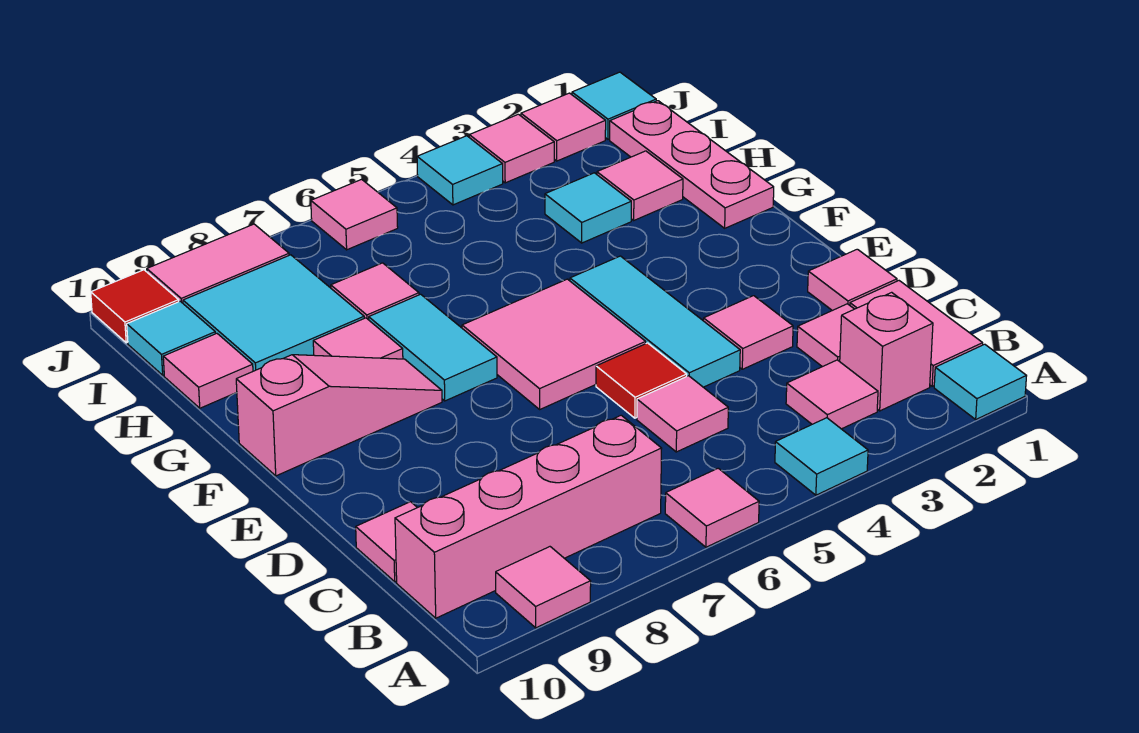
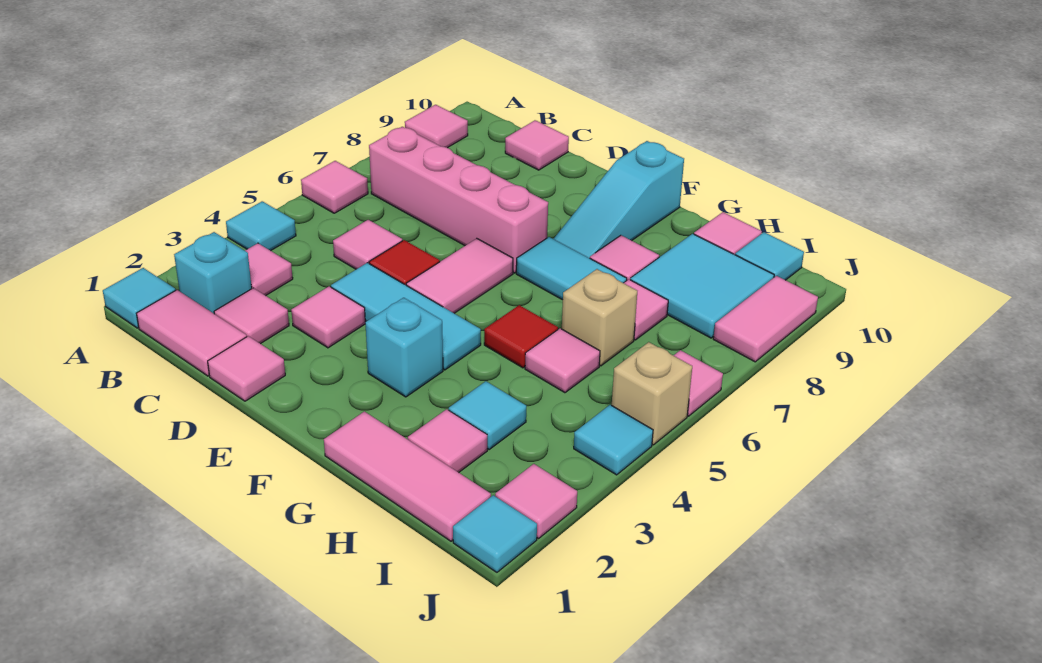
pink brick B2 level 1 -> cyan brick B2 level 1
pink brick B7:B10 level 1 -> pink brick B7:E7 level 1
pink tile E5:F6 level 1 -> pink tile E5:E6 level 1
none -> cyan brick F3 level 1
pink slope F8:F10 level 1 top 10 -> cyan slope F8:F10 level 1 top 10
pink plate G1:I1 level 1 -> pink tile G1:I1 level 1
none -> tan brick H6 level 1
pink tile J3 level 1 -> pink tile H5 level 1
none -> tan brick J5 level 1
red tile J10 level 1 -> red tile G5 level 1

